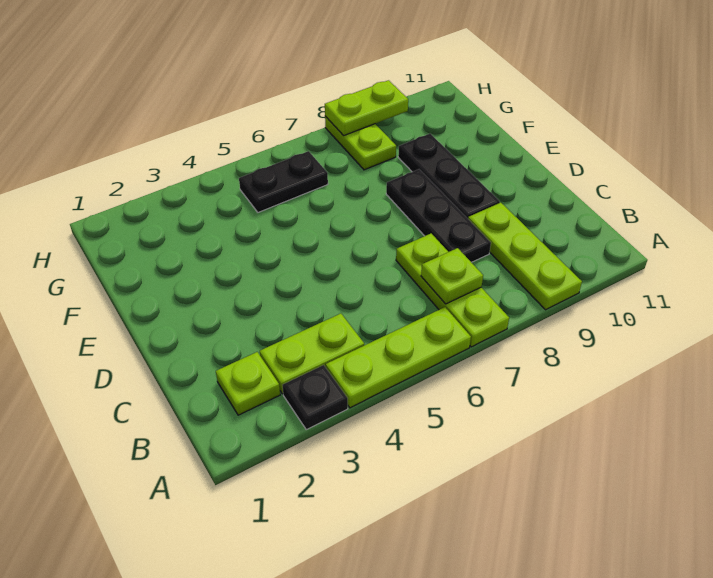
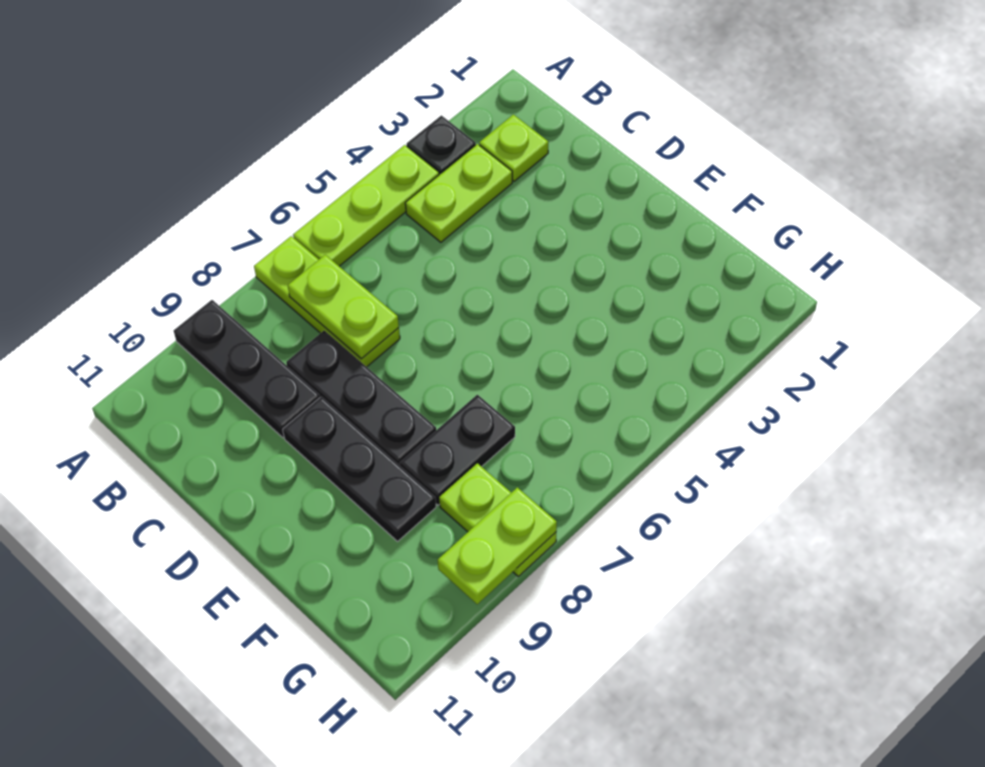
lime plate A9:C9 level 1 -> black plate A9:C9 level 1
lime plate B7 level 2 -> lime plate B7:C7 level 2
black plate G5:G6 level 1 -> black plate F7:F8 level 1

